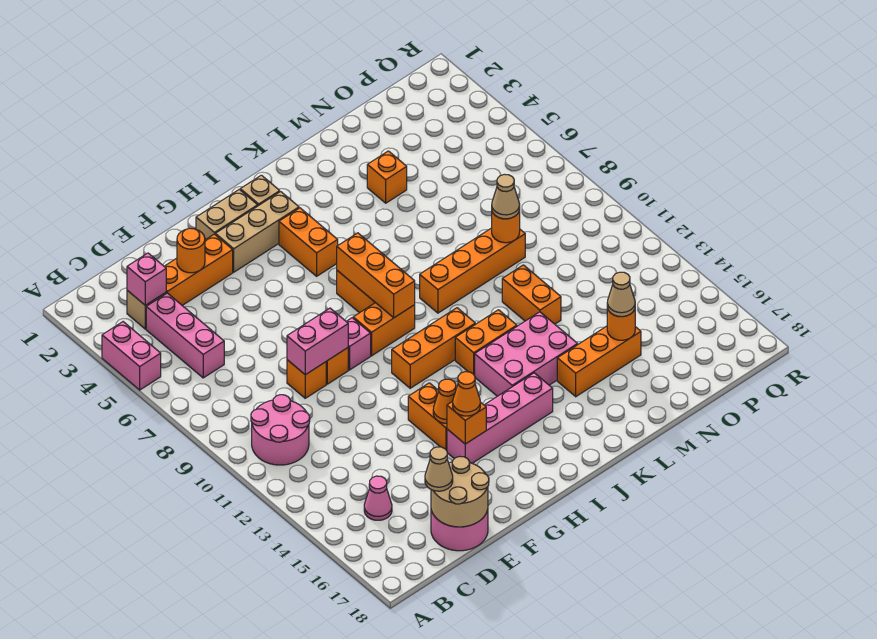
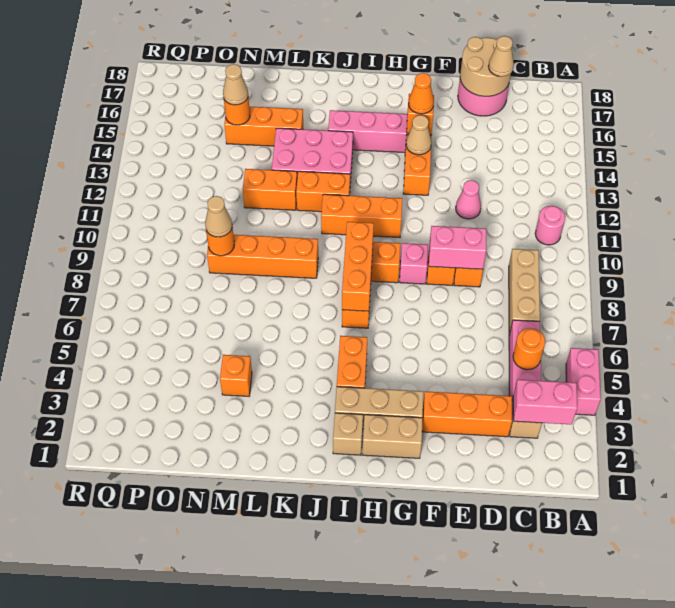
pink round brick B10:C11 level 1 -> pink round brick B11 level 1
pink brick C3 level 2 -> pink brick B3:C3 level 2
none -> tan brick C7:C9 level 1
pink cone C15 level 1 -> pink cone E12 level 1
orange round brick E3 level 2 -> orange round brick C5 level 2
orange cone G14 level 2 -> tan cone G14 level 2
orange brick M11:M12 level 1 -> orange brick L12:M12 level 1

